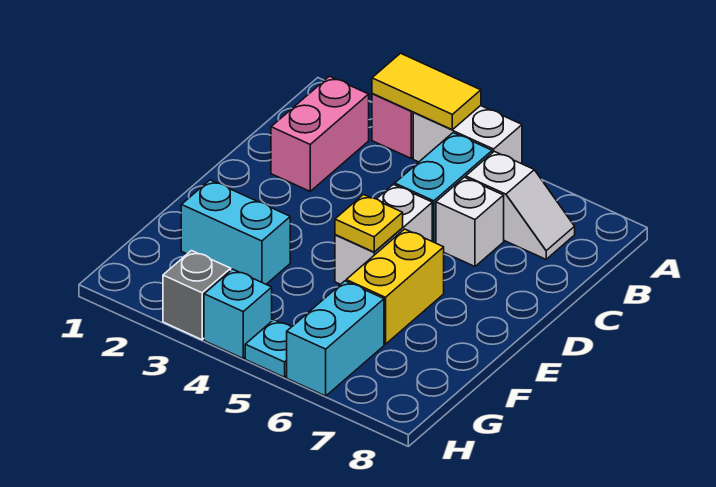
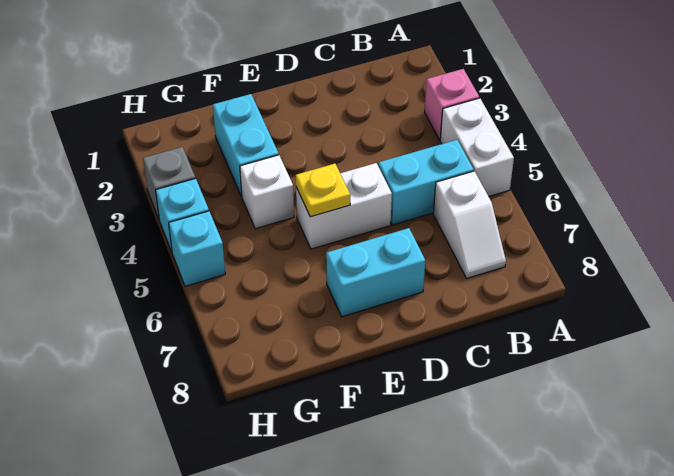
yellow tile A3:A4 level 2 -> none
pink brick B2:C2 level 1 -> none
white brick C6 level 1 -> white brick F4 level 1
yellow brick E6:F6 level 1 -> none
cyan brick G6:H6 level 1 -> cyan brick D7:E7 level 1
cyan plate H5 level 1 -> cyan brick H5 level 1

